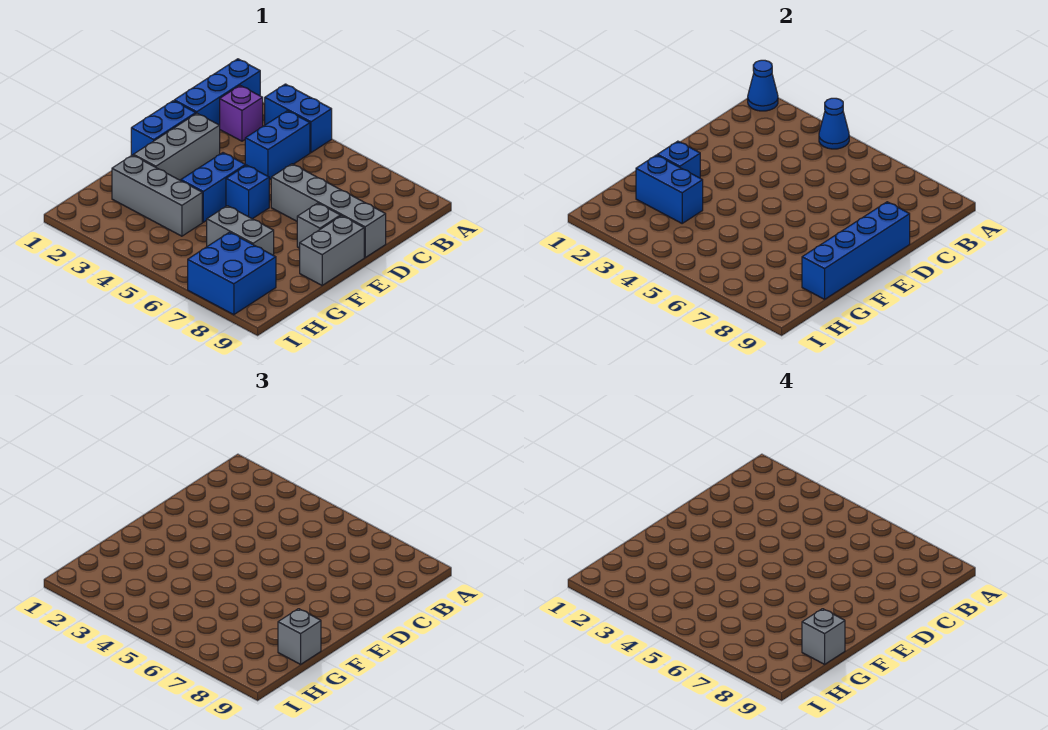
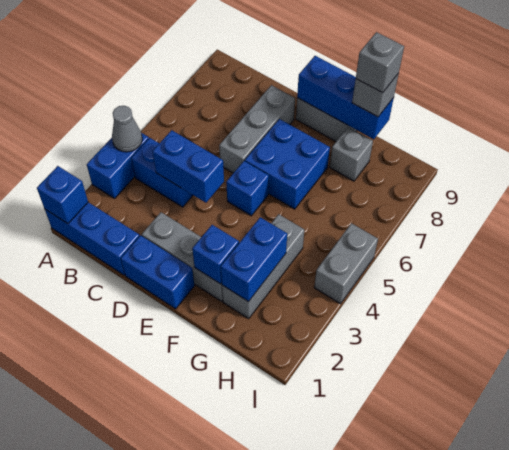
blue cone A1 level 2 -> blue brick A1 level 2
blue cone A4 level 2 -> grey cone A4 level 2
purple brick B2 level 1 -> none
grey brick D6:D9 level 1 -> grey brick D6:D8 level 1
blue brick D9:G9 level 2 -> blue brick E9:G9 level 2
blue brick E4:F4 level 1 -> blue brick C4:D4 level 2
grey brick E8 level 1 -> grey brick G8 level 1
grey brick G6:G7 level 1 -> grey brick I4:I5 level 1
blue brick H7:I8 level 1 -> blue brick E6:F7 level 1

